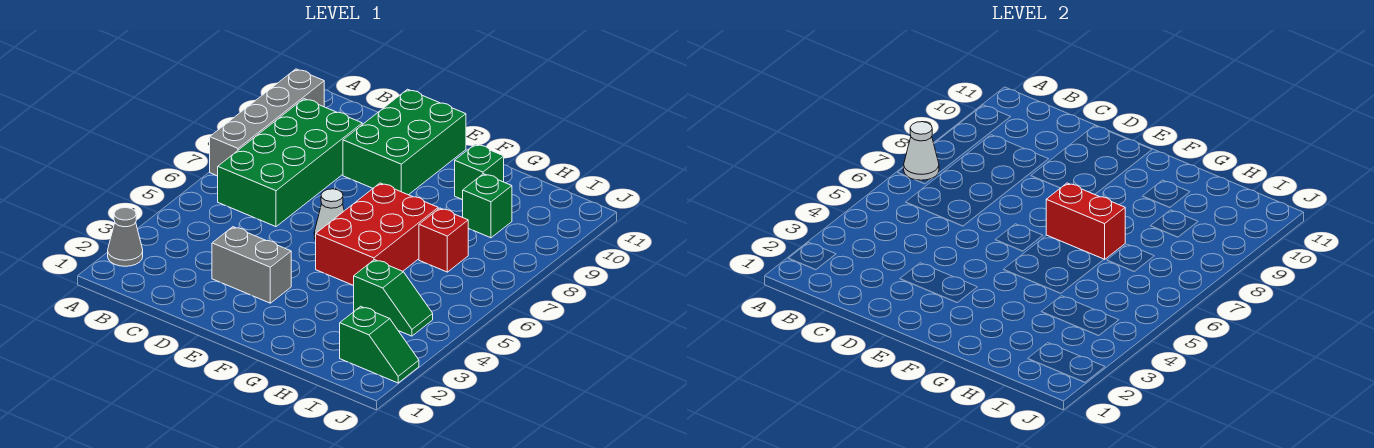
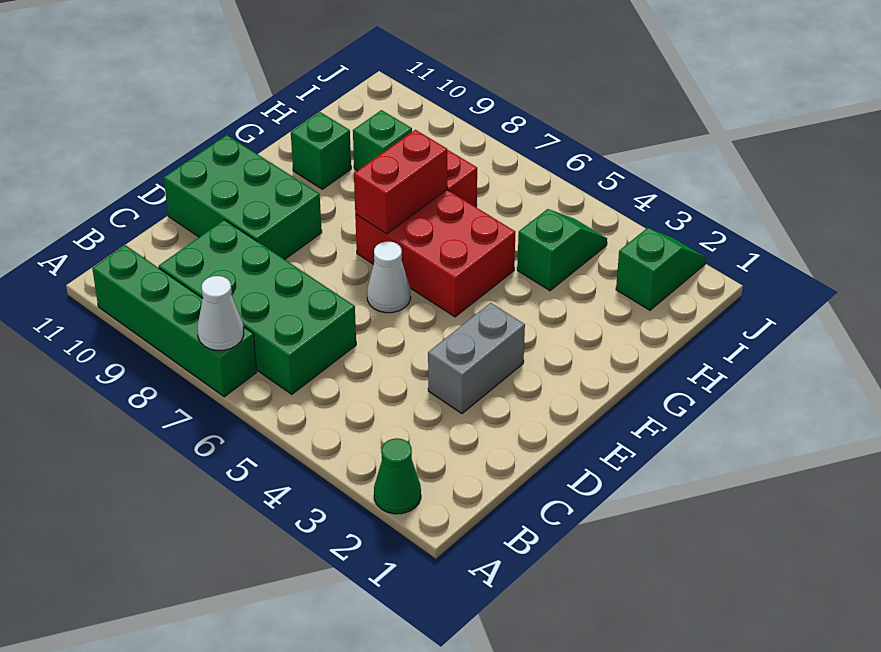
grey cone A2 level 1 -> green cone A2 level 1
grey brick A7:A10 level 1 -> green brick A7:A10 level 1

